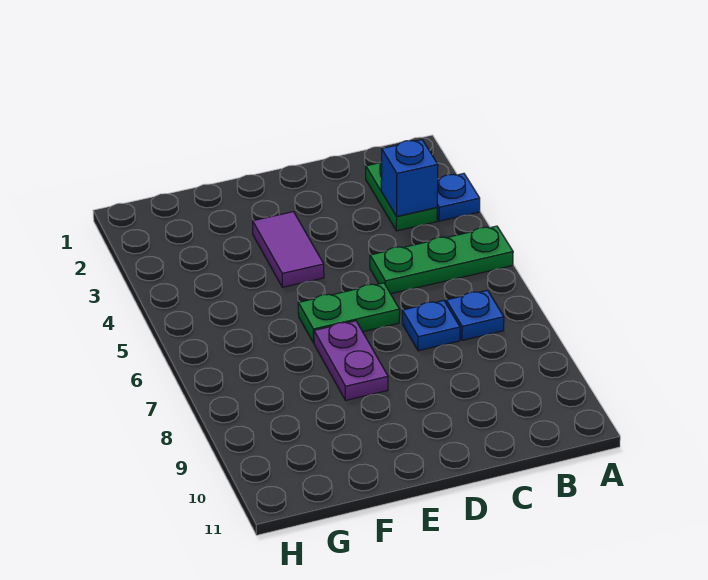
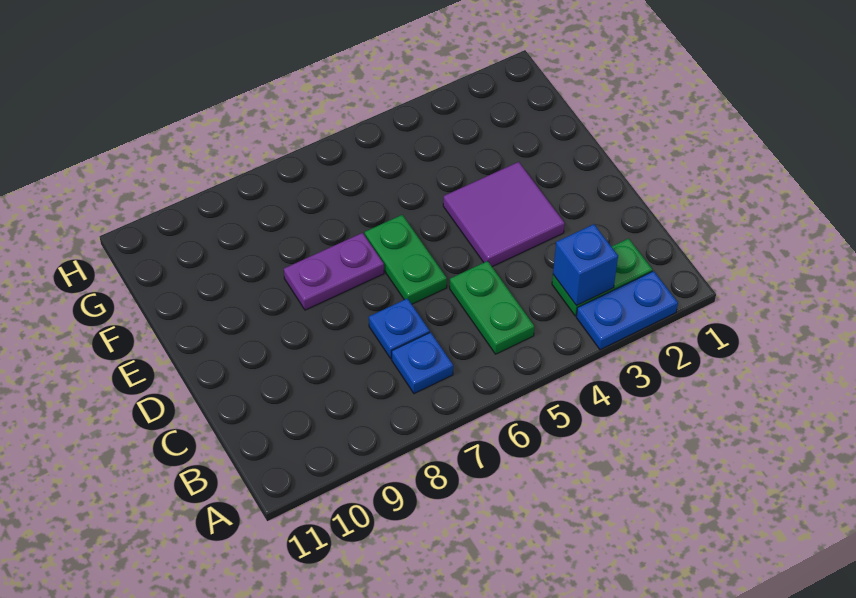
blue plate A3 level 1 -> blue plate A2:A3 level 1
green plate A5:C5 level 1 -> green plate B5:C5 level 1
purple tile E3:E4 level 1 -> purple tile D3:E4 level 1

